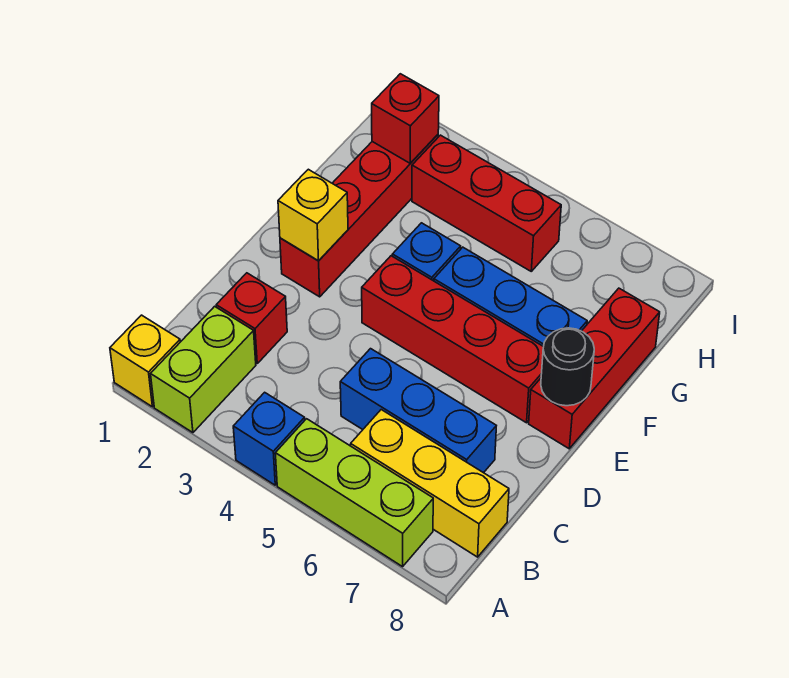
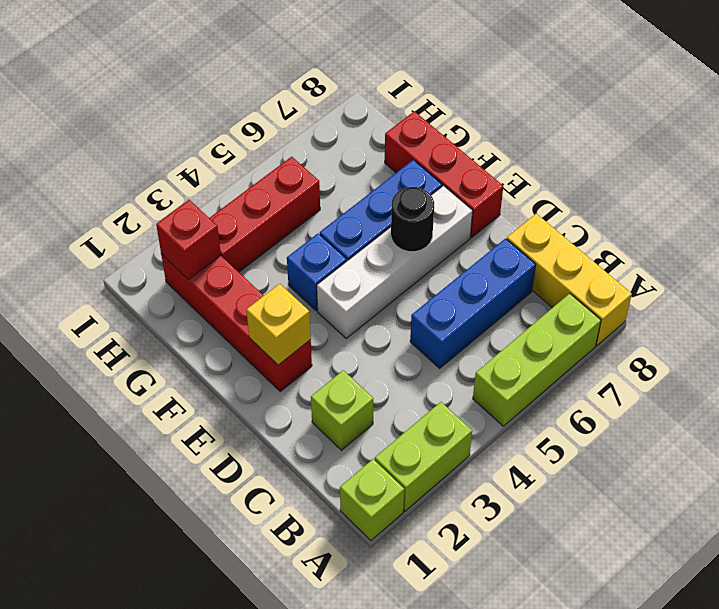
yellow brick A1 level 1 -> lime brick A1 level 1
lime brick A2:B2 level 1 -> lime brick A2:A3 level 1
blue brick A4 level 1 -> none
yellow brick B6:B8 level 1 -> yellow brick A8:C8 level 1
red brick C2 level 1 -> lime brick C2 level 1
red brick E4:E7 level 1 -> white brick E4:E7 level 1
black round brick E8 level 2 -> black round brick E6 level 2

